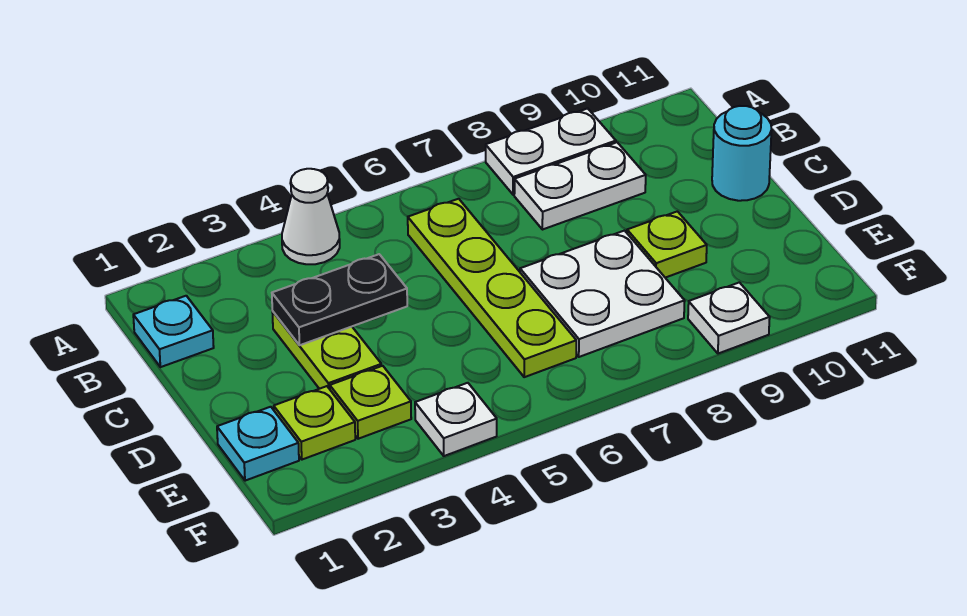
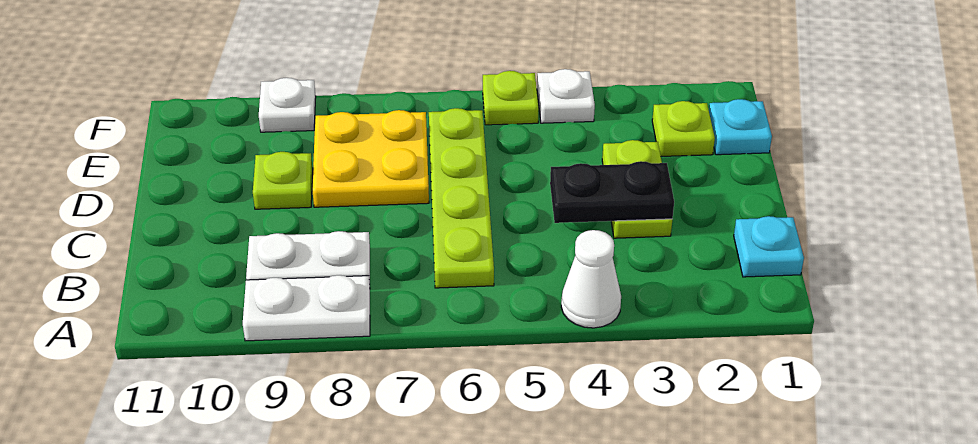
cyan round brick C11 level 1 -> none
white plate D7:E8 level 1 -> yellow plate D7:E8 level 1
lime plate E3 level 1 -> lime plate F5 level 1

